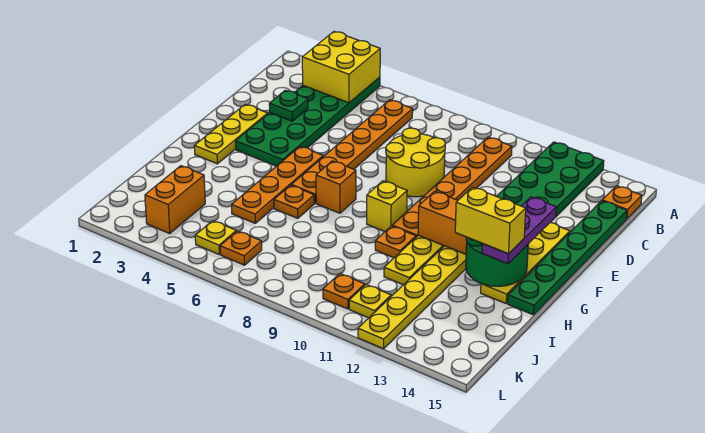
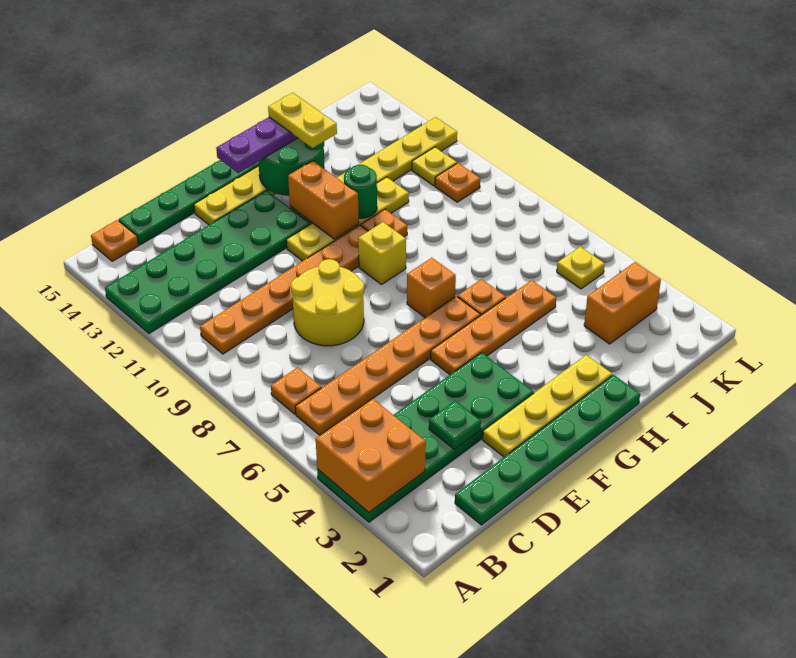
yellow brick A3:B4 level 2 -> orange brick A3:B4 level 2
none -> green plate C1:H1 level 1
yellow plate E2:G2 level 1 -> yellow plate E2:H2 level 1
none -> green round brick H11 level 2
yellow brick H13:H14 level 4 -> yellow plate H13:H14 level 4
orange plate K6 level 1 -> orange plate B7 level 1

